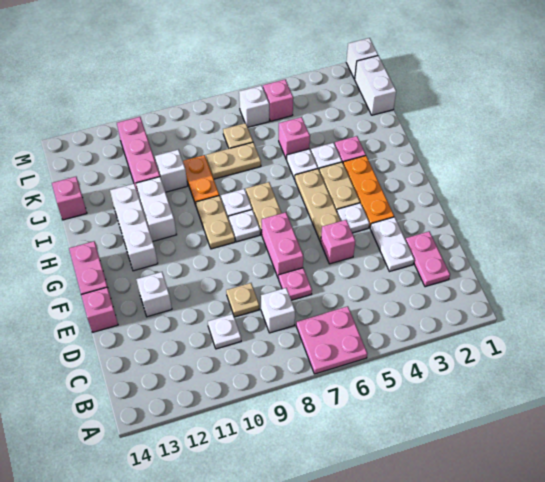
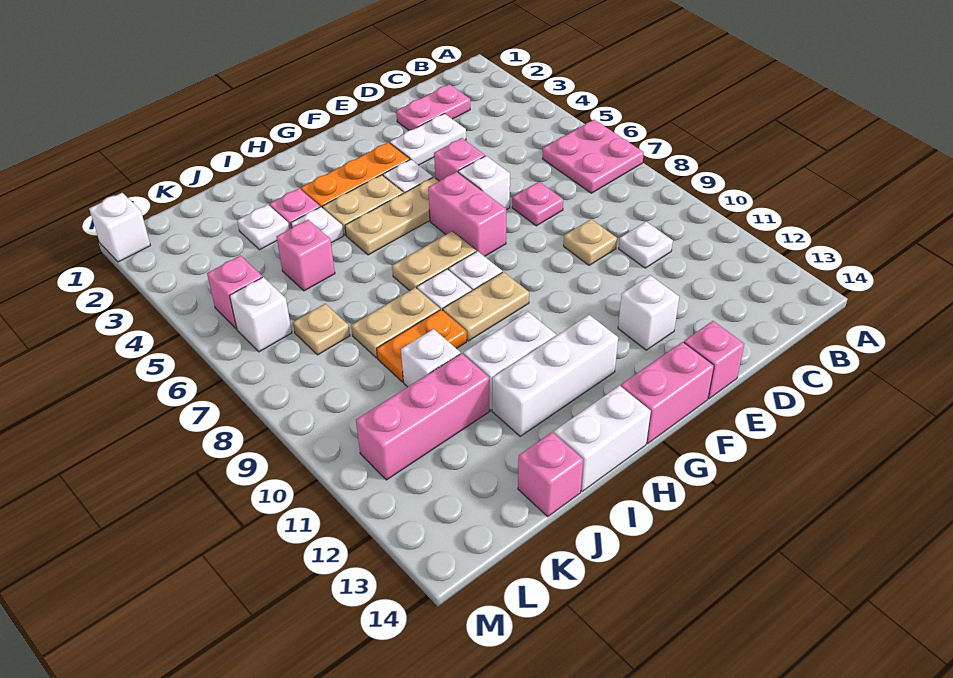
white brick C8 level 1 -> white brick E6 level 1
pink brick E7:F7 level 1 -> pink brick F6:F7 level 1
white plate I5 level 1 -> white plate J3 level 1
tan plate J7:J8 level 1 -> tan plate I8:J8 level 1
white brick K1:L1 level 1 -> white brick H14:I14 level 1

